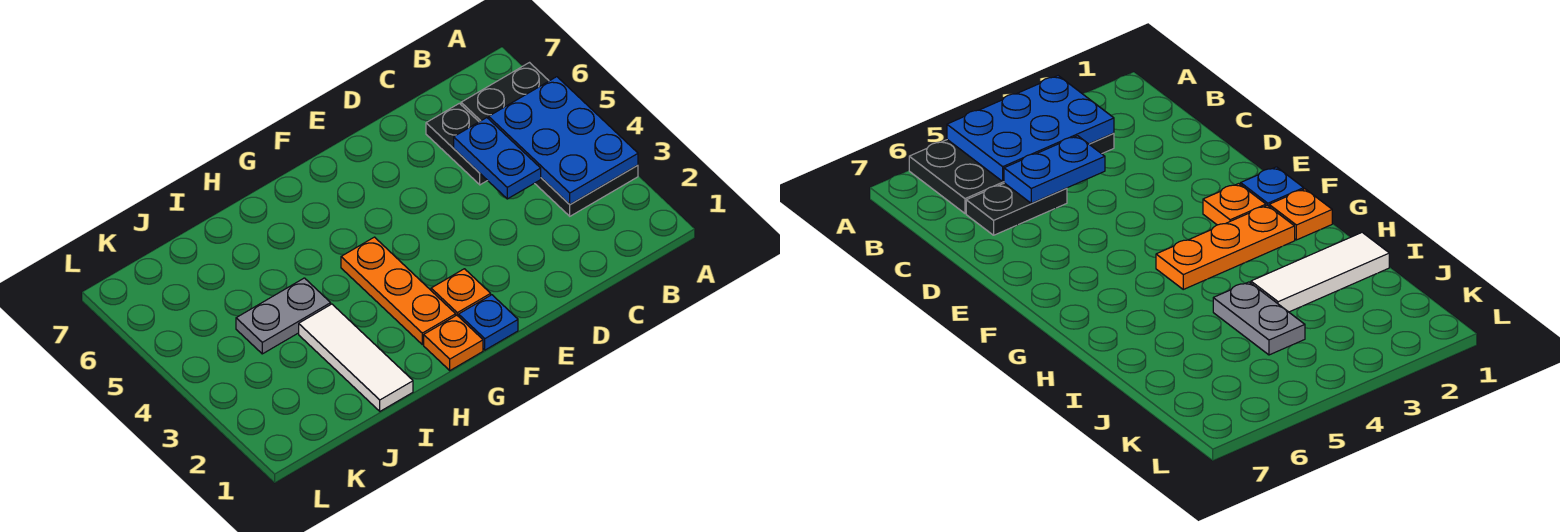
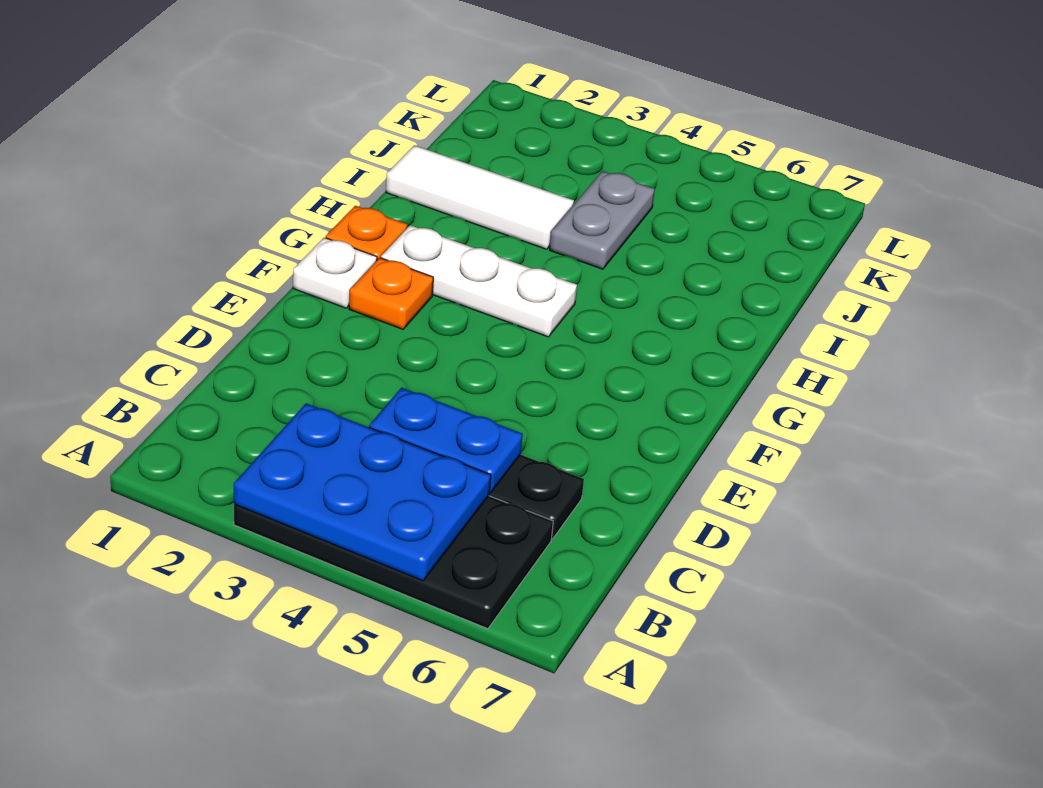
blue plate F1 level 1 -> white plate F1 level 1
orange plate G2:G4 level 1 -> white plate G2:G4 level 1

